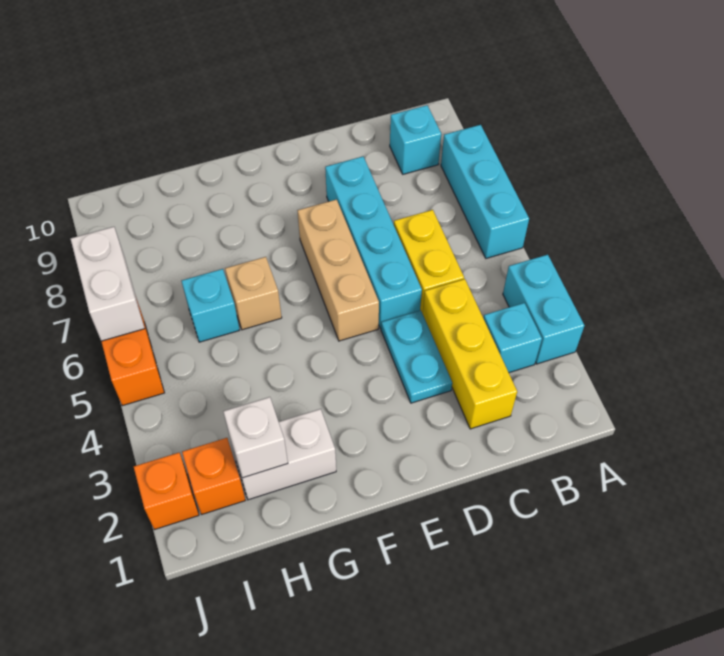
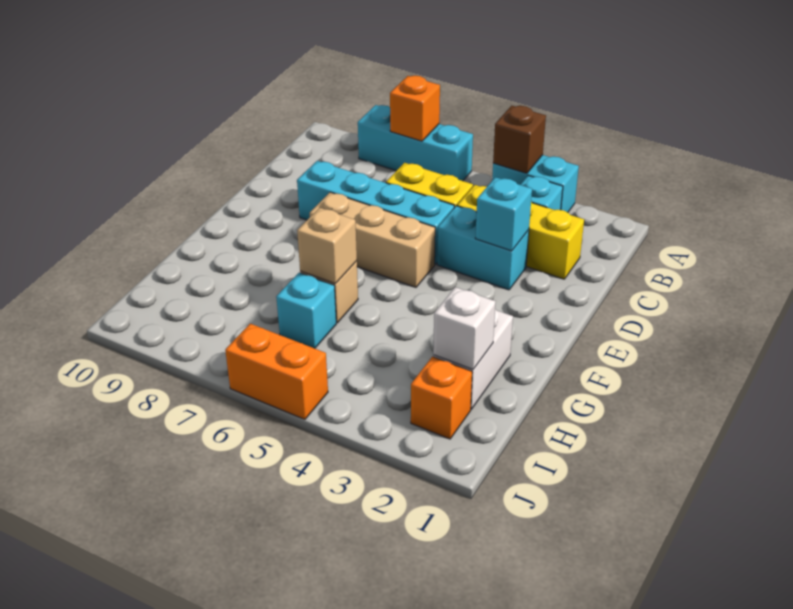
none -> brown brick A4 level 2
cyan brick B9 level 1 -> cyan brick D3 level 2
cyan plate D3:D4 level 1 -> cyan brick D3:D4 level 1
none -> tan brick G6 level 2
orange brick J2 level 1 -> orange brick A7 level 2
white brick J6:J7 level 2 -> none

